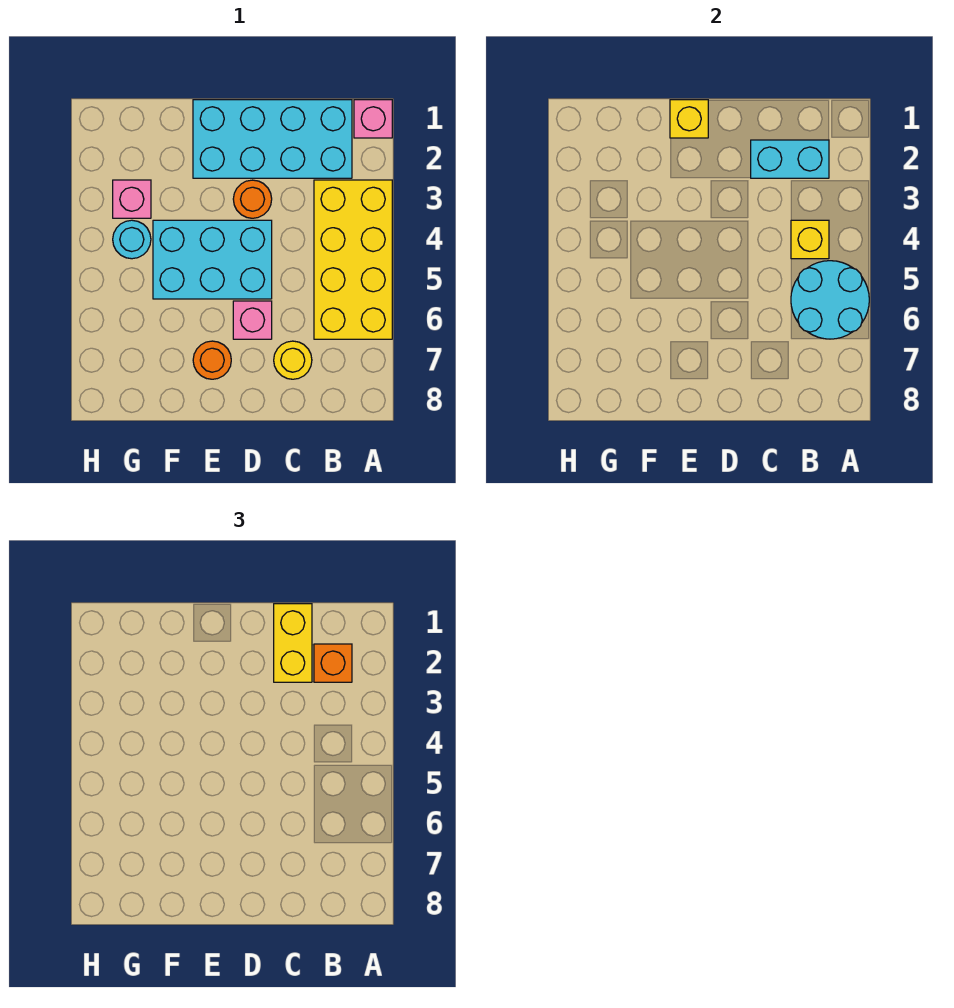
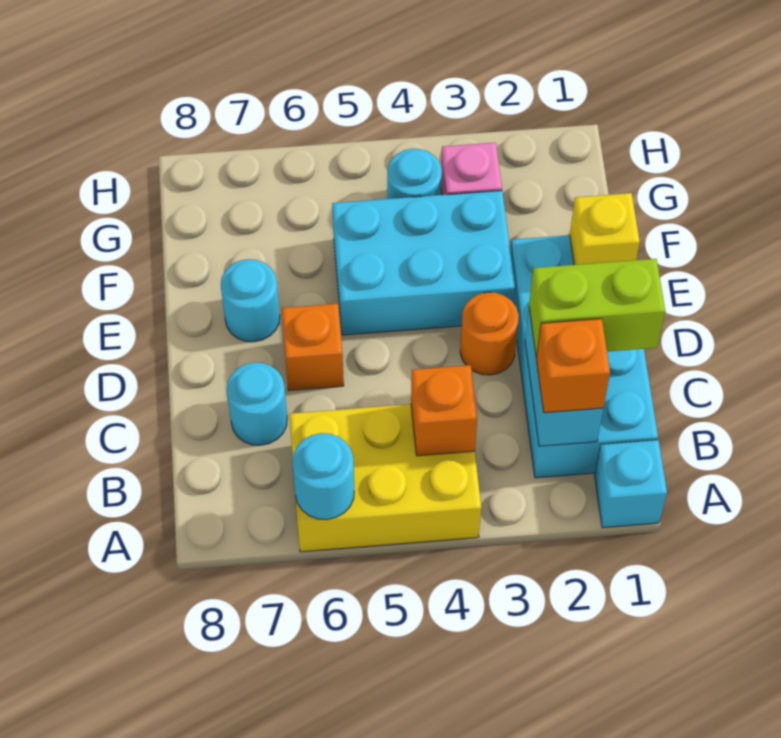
pink brick A1 level 1 -> cyan brick A1 level 1
yellow brick A3:B6 level 1 -> yellow brick A4:B6 level 1
cyan round brick A5:B6 level 2 -> cyan round brick A6 level 2
yellow brick B4 level 2 -> orange brick B4 level 2
yellow brick C1:C2 level 3 -> lime brick C1:C2 level 3
yellow round brick C7 level 1 -> cyan round brick C7 level 1
cyan brick D4:F5 level 1 -> cyan brick E3:F5 level 1
pink brick D6 level 1 -> orange brick D6 level 1
orange round brick E7 level 1 -> cyan round brick E7 level 1

